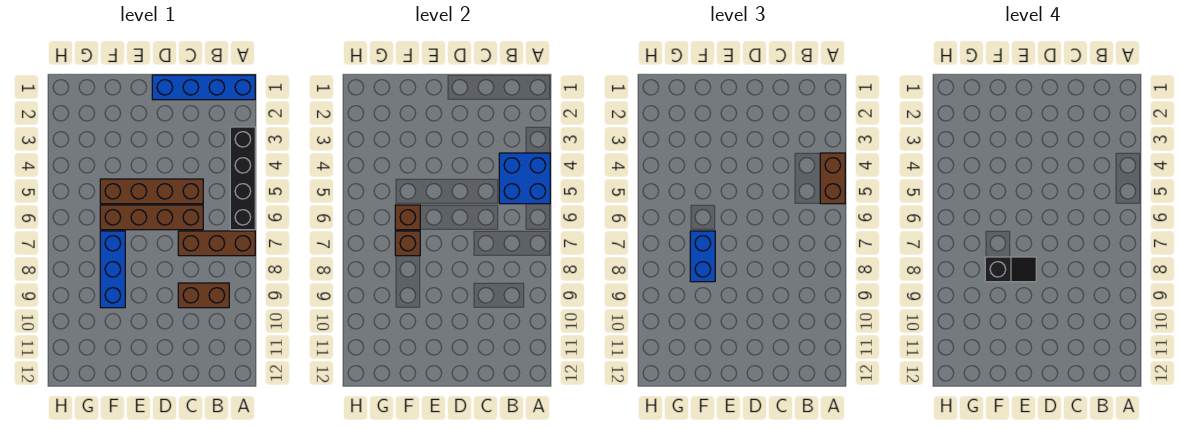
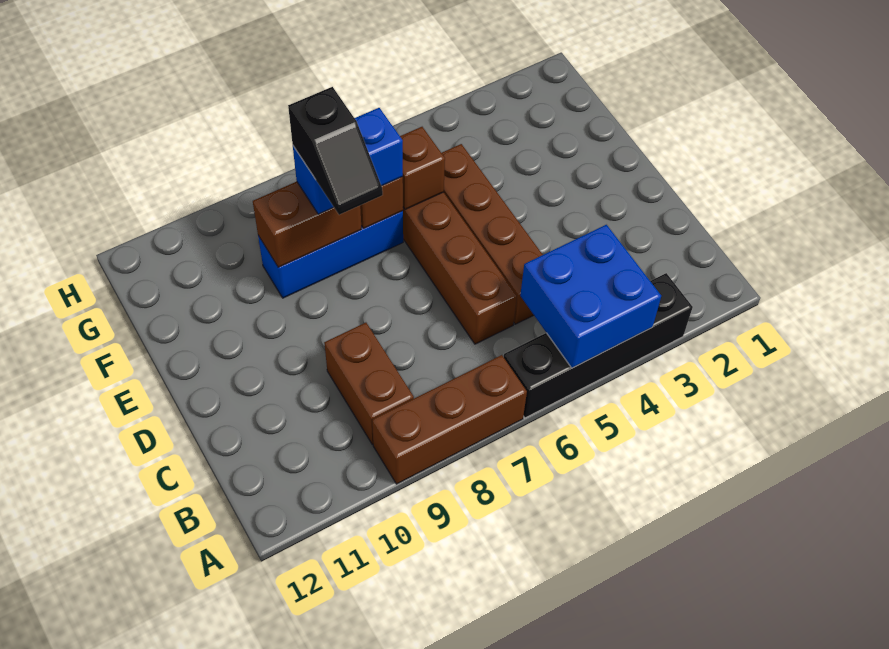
blue brick A1:D1 level 1 -> none
brown brick A4:A5 level 3 -> brown brick F8:F9 level 2
brown brick A7:C7 level 1 -> brown brick A7:A9 level 1

